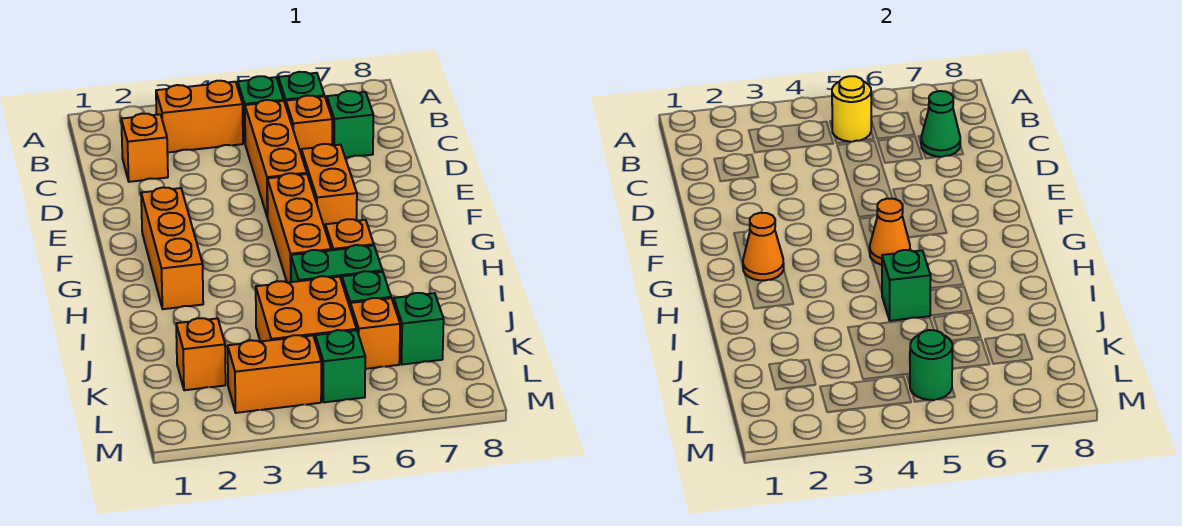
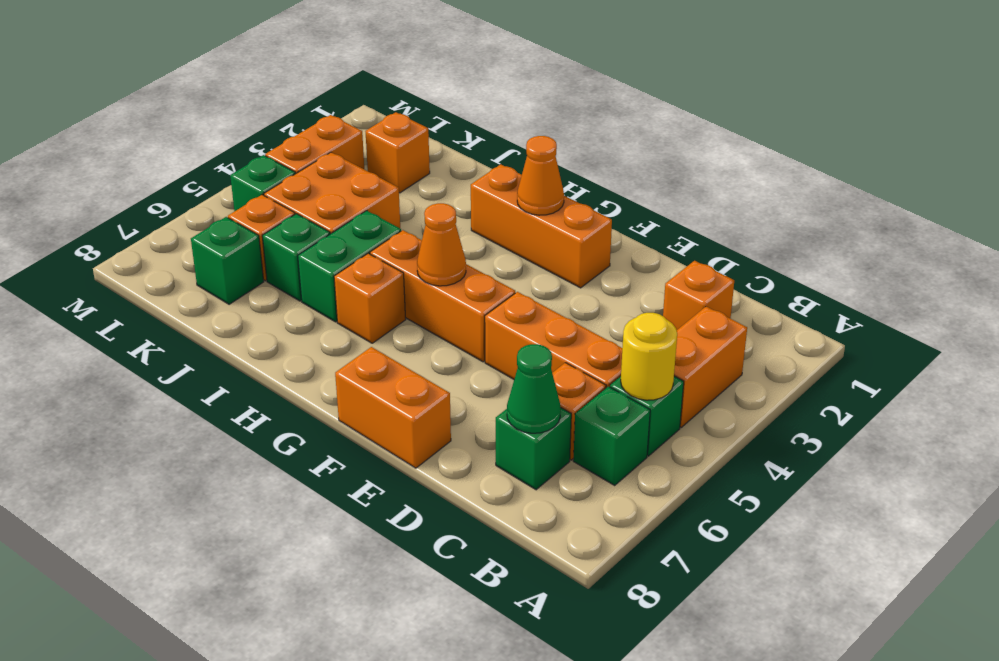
orange brick E6:F6 level 1 -> orange brick E8:F8 level 1
green brick I5 level 2 -> none
green round brick L5 level 2 -> none

